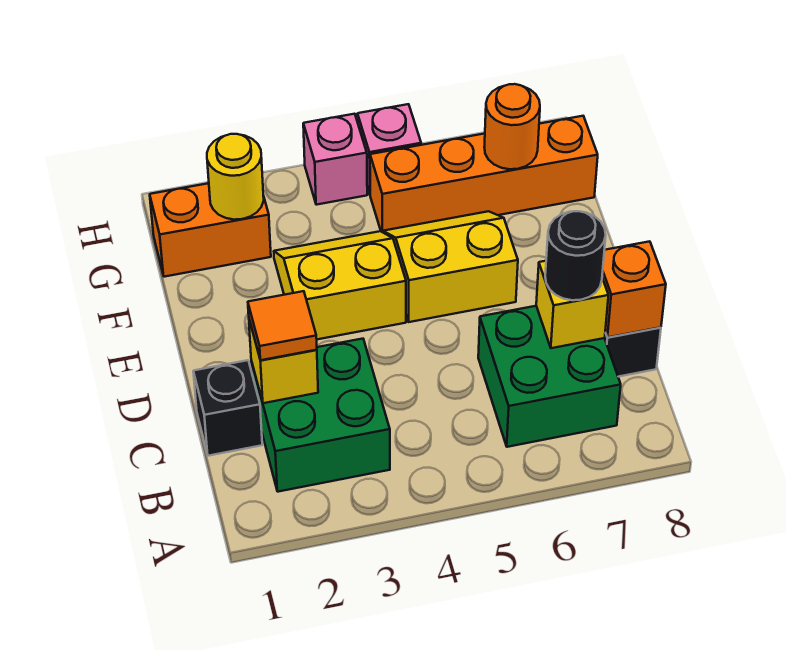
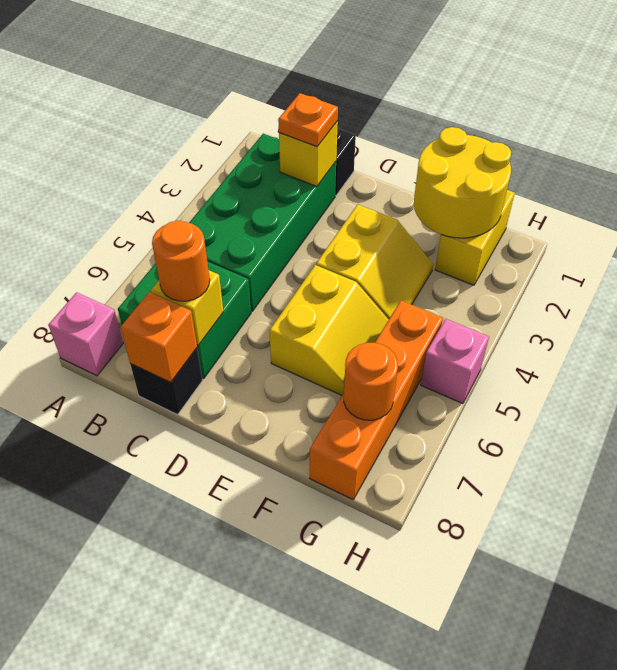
green brick B2:C3 level 1 -> green brick B2:C5 level 1
orange tile C2 level 3 -> orange plate C2 level 3
black round brick C7 level 3 -> orange round brick C7 level 3
orange brick G1:G2 level 1 -> yellow brick G1:G2 level 1
yellow round brick G2 level 2 -> yellow round brick F1:G2 level 2
pink brick H4 level 1 -> pink brick A8 level 1

